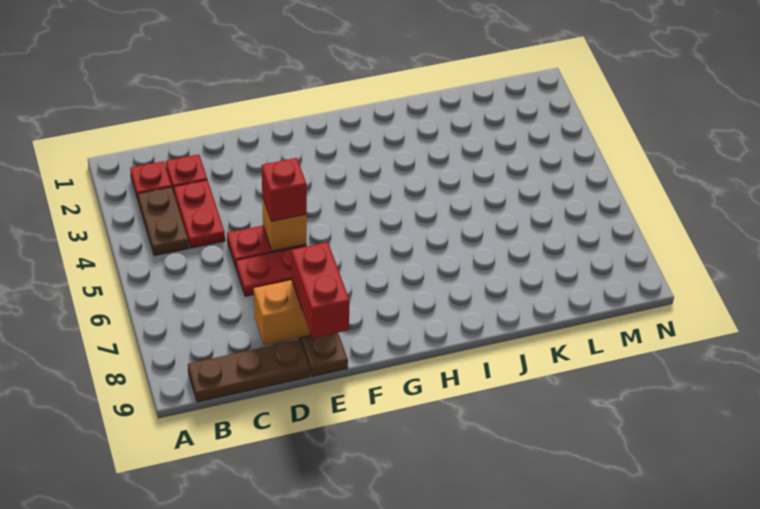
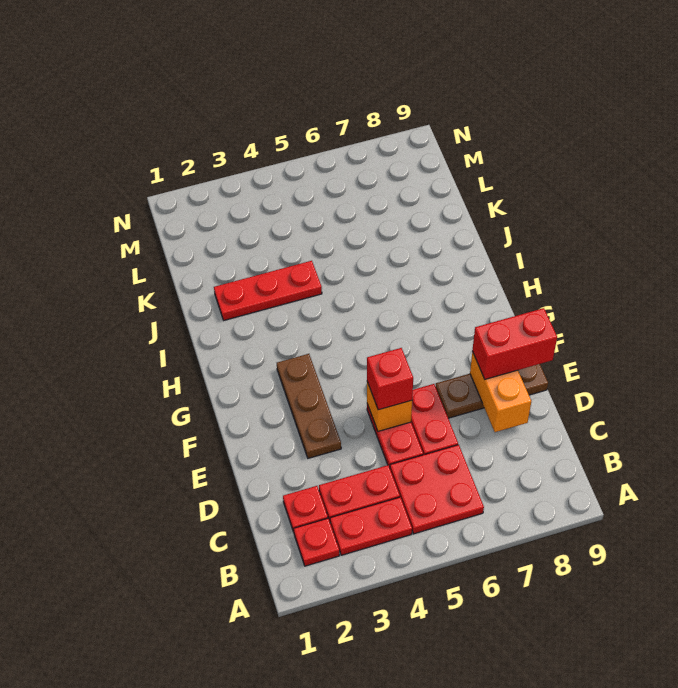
brown plate B3:B4 level 1 -> red plate B3:B4 level 1
none -> red plate B5:C6 level 1
brown plate B9:D9 level 1 -> brown plate E3:G3 level 1
none -> red plate J2:J4 level 1

